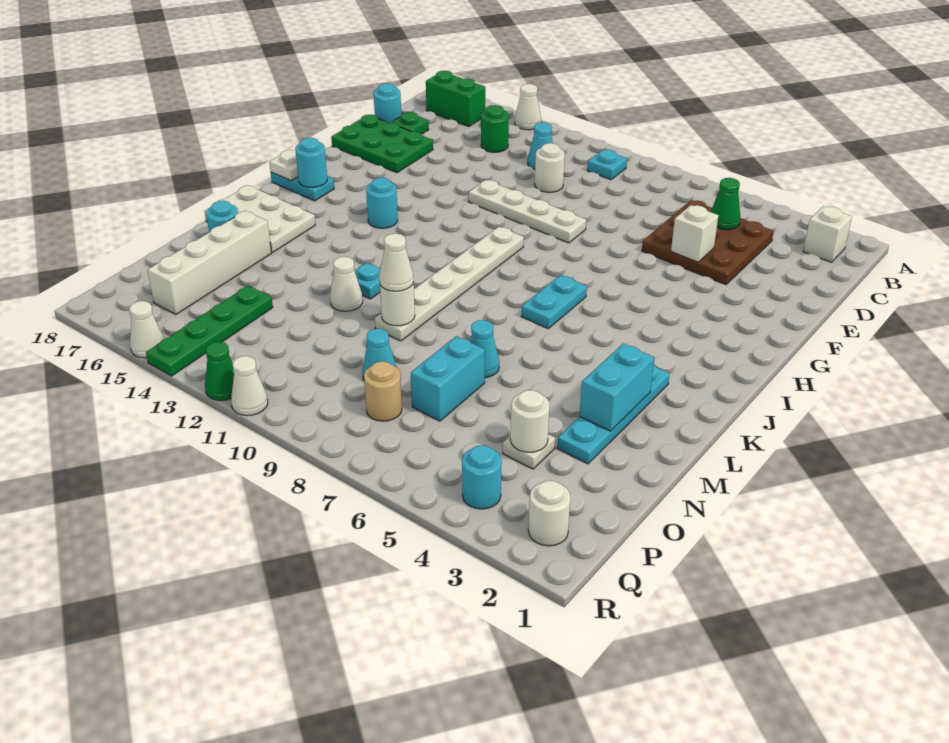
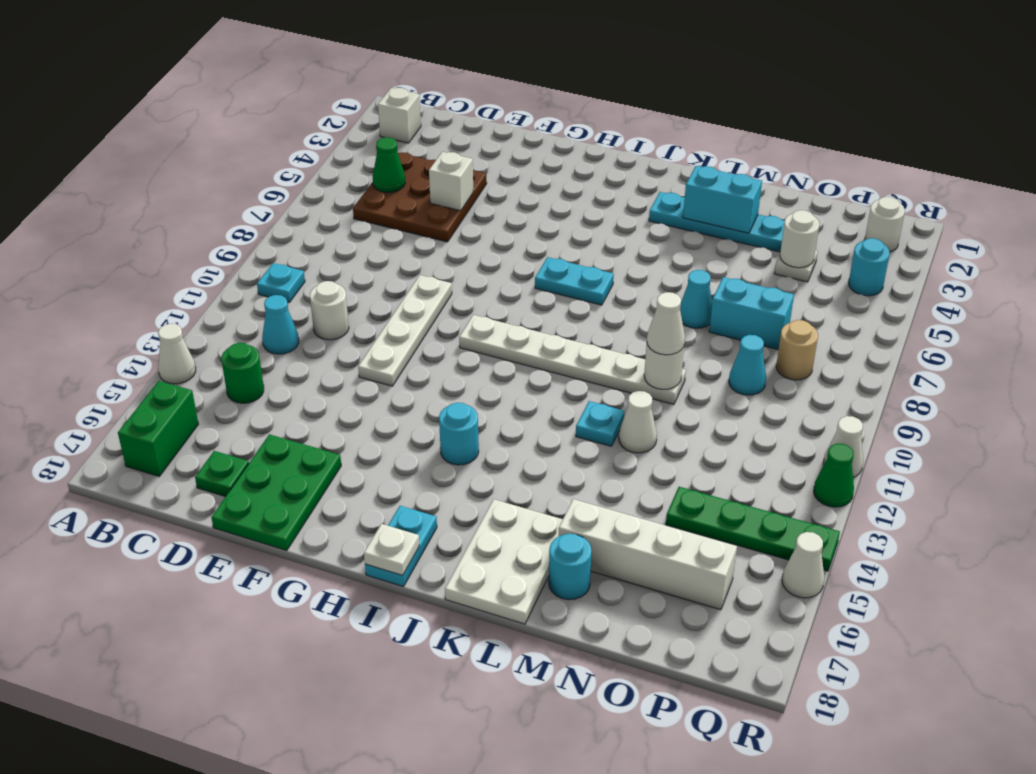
cyan round brick D18 level 1 -> none
cyan round brick I17 level 2 -> none

